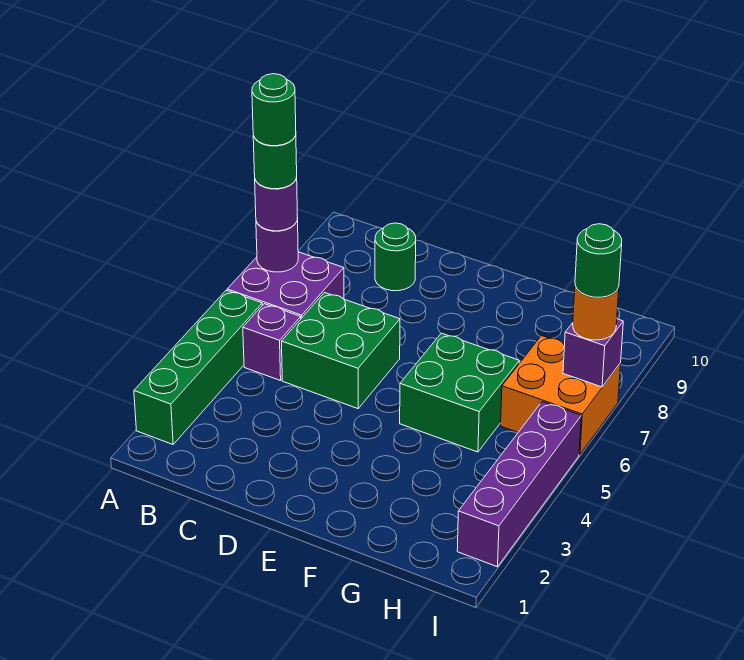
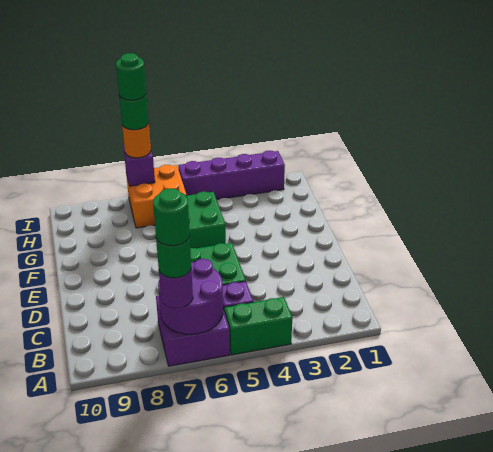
green brick A2:A5 level 1 -> green brick A4:A5 level 1
purple round brick A7 level 2 -> purple round brick A6:B7 level 2
green round brick C9 level 1 -> green round brick I7 level 5

